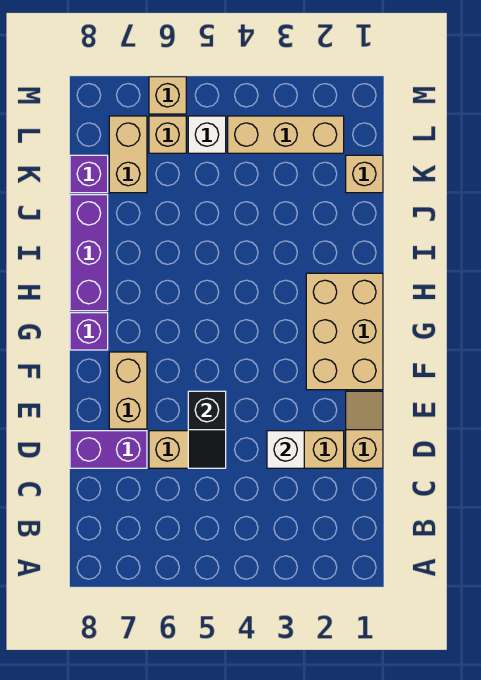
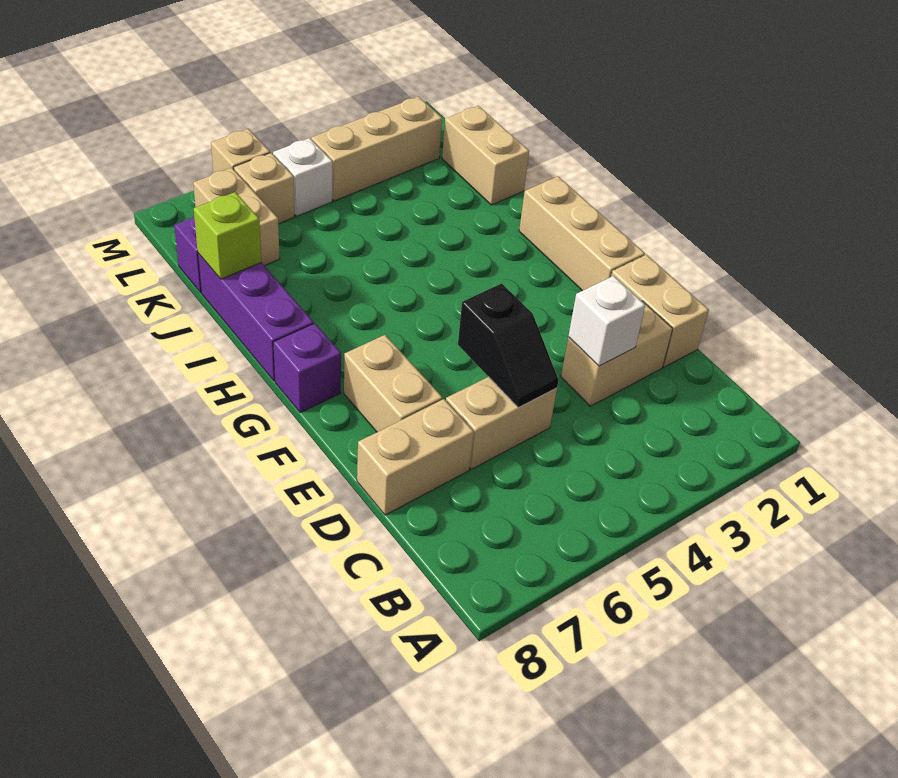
tan slope D1:E1 level 1 top D -> tan brick D1:E1 level 1
purple brick D7:D8 level 1 -> tan brick D7:D8 level 1
tan brick F1:H2 level 1 -> tan brick F1:H1 level 1
none -> lime brick J8 level 2
tan brick K1 level 1 -> tan brick J1:K1 level 1

